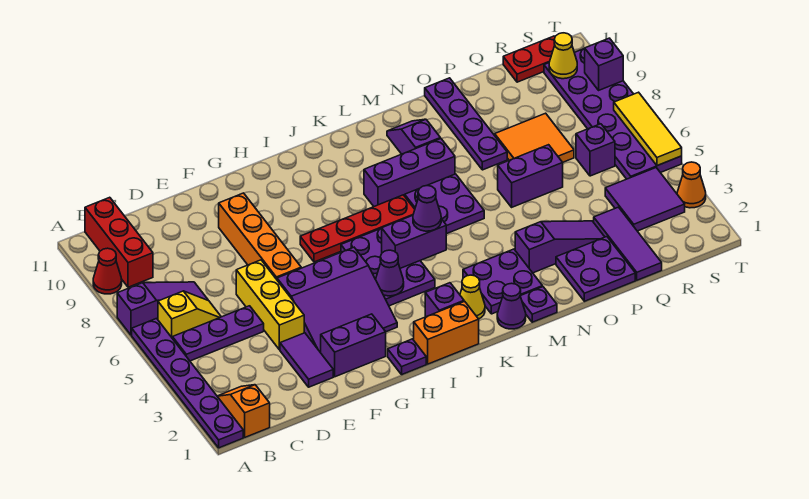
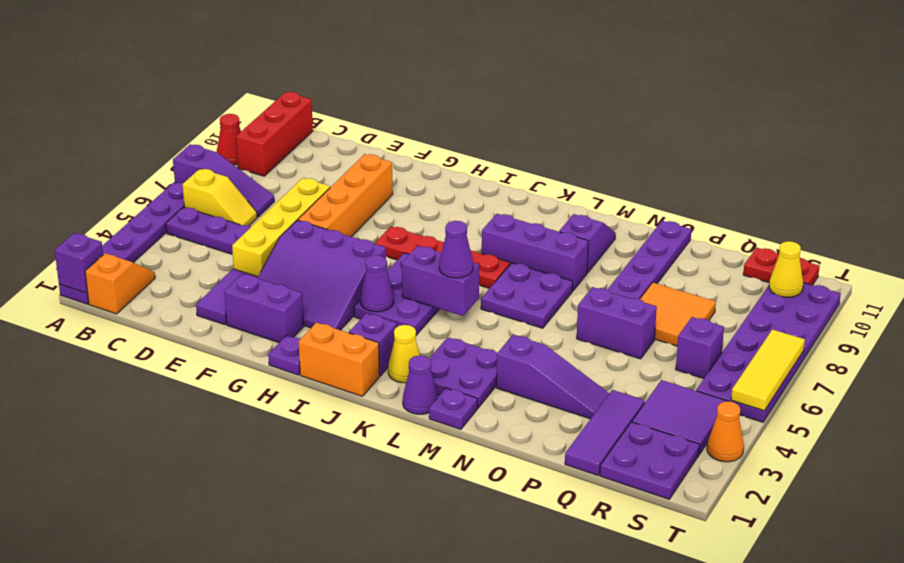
yellow brick E4:E6 level 1 -> yellow brick E4:E7 level 1
purple plate O1:P2 level 1 -> purple plate R1:S2 level 1
purple brick T9 level 2 -> purple brick A1 level 2

